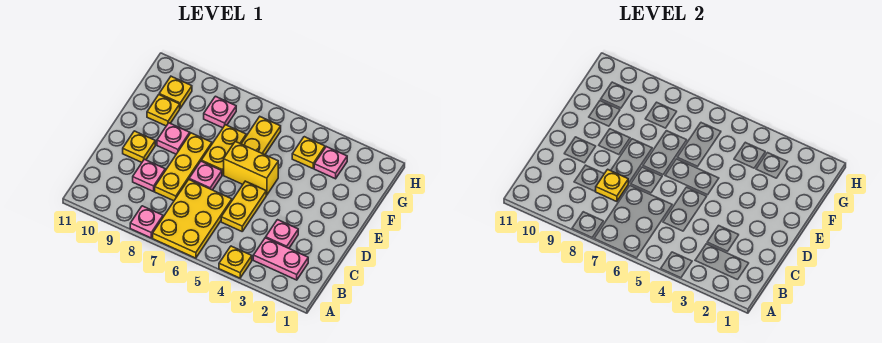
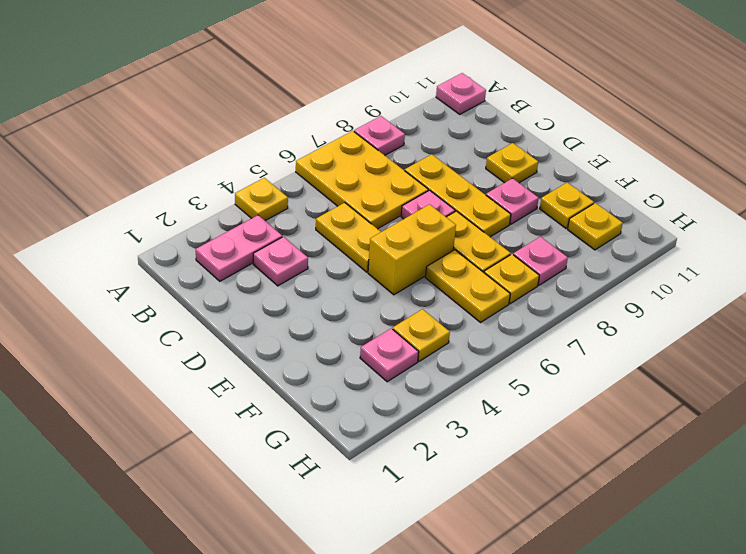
yellow plate C8 level 2 -> yellow plate G7 level 1
pink plate C9 level 1 -> pink plate A11 level 1

